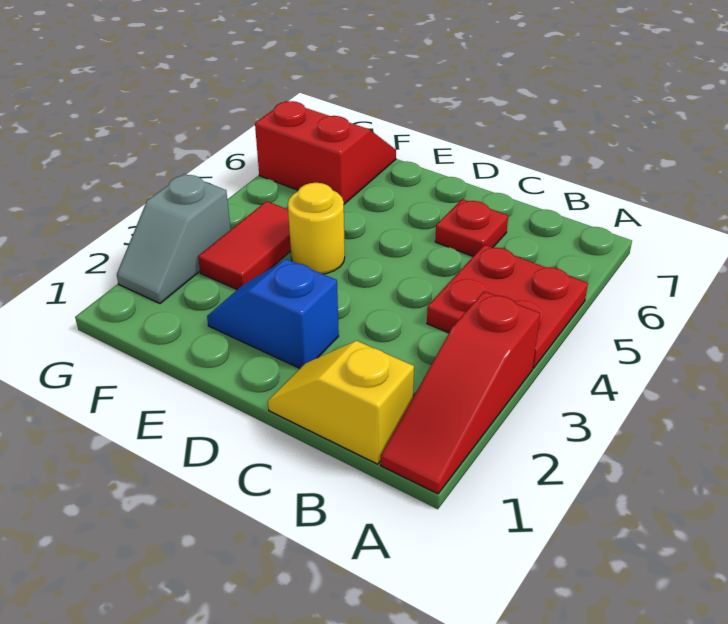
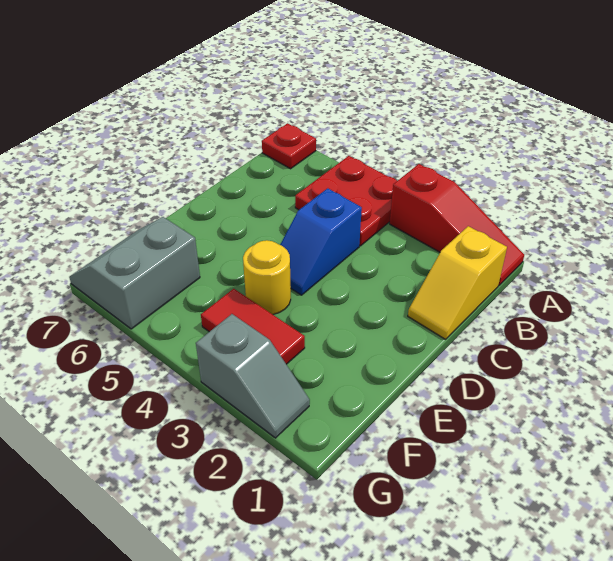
red plate C6 level 1 -> red plate A7 level 1
blue slope D2:E2 level 1 top D -> blue slope C4:D4 level 1 top C
red slope F6:G7 level 1 top 6 -> grey slope F6:G7 level 1 top 6

